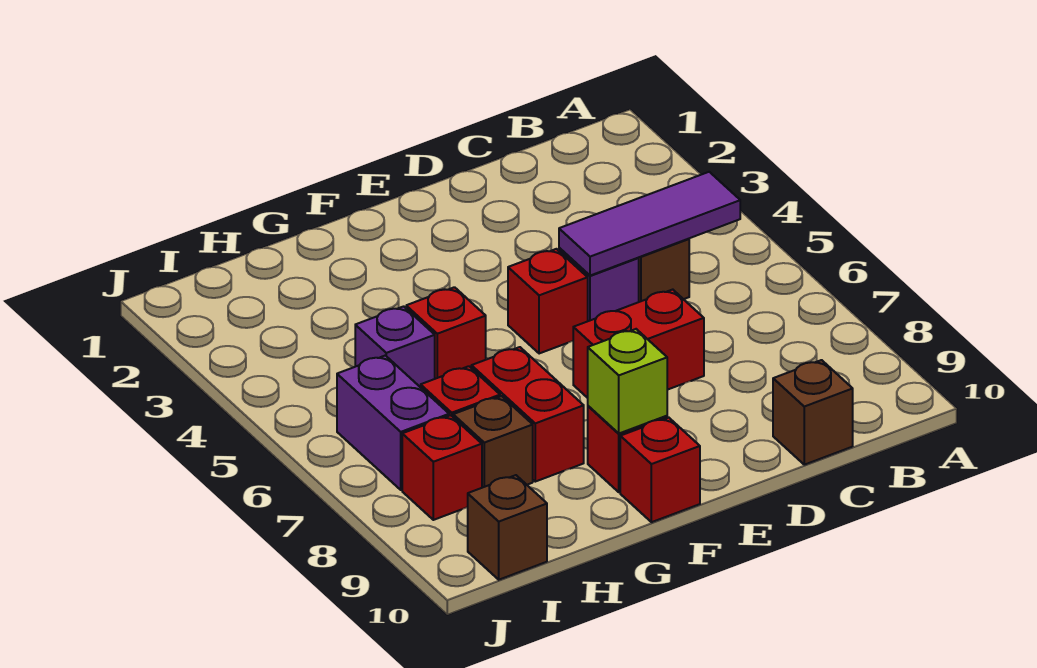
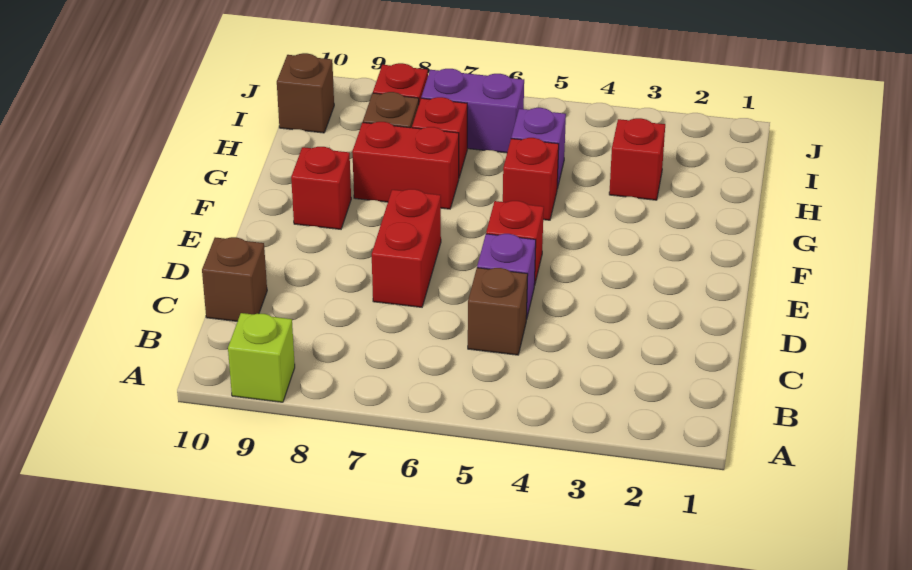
purple tile B5:D5 level 2 -> none
lime brick F9 level 2 -> lime brick A9 level 1
red brick F10 level 1 -> red brick H3 level 1

